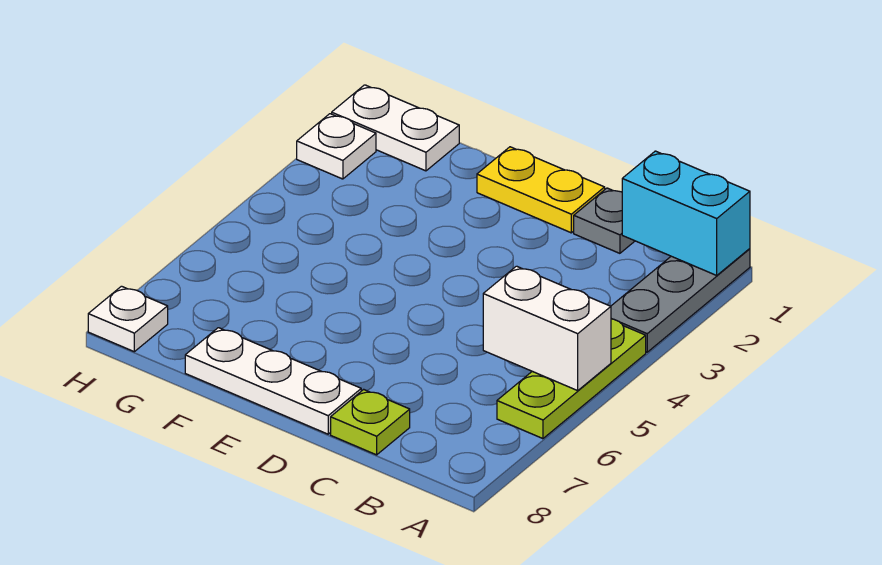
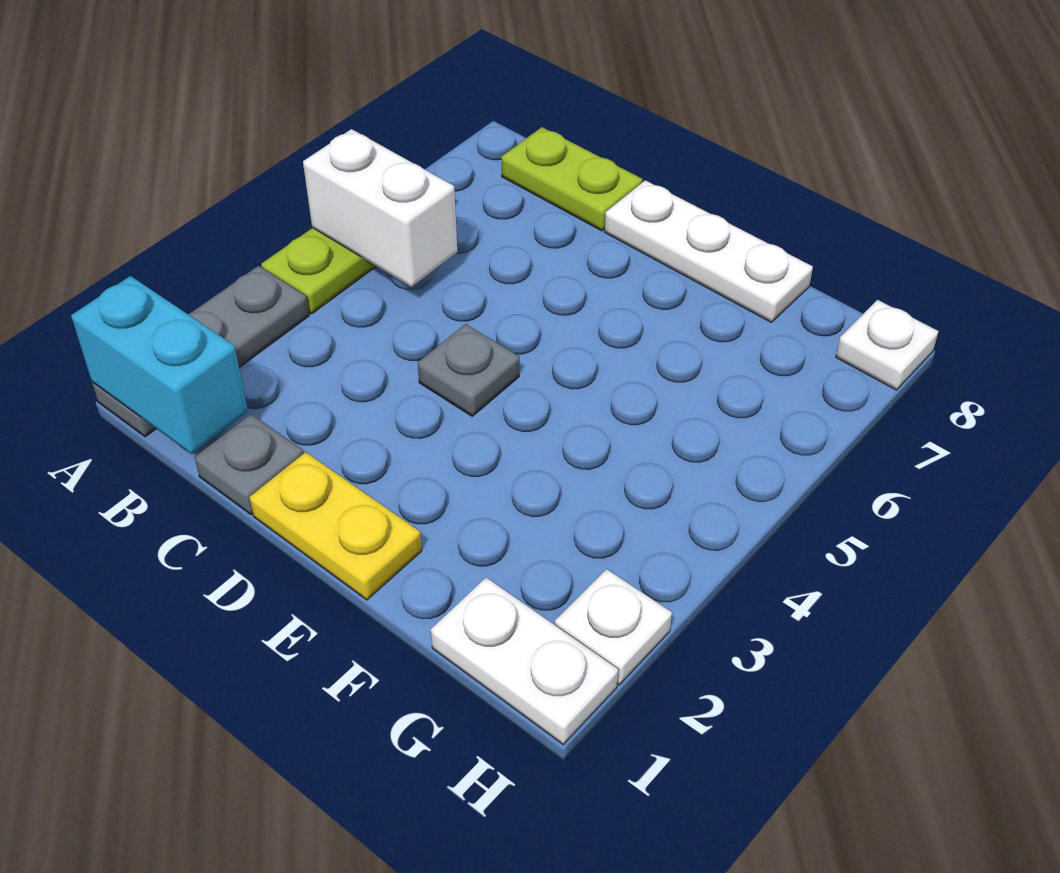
lime plate C8 level 1 -> lime plate B8:C8 level 1
none -> grey plate D4 level 1

